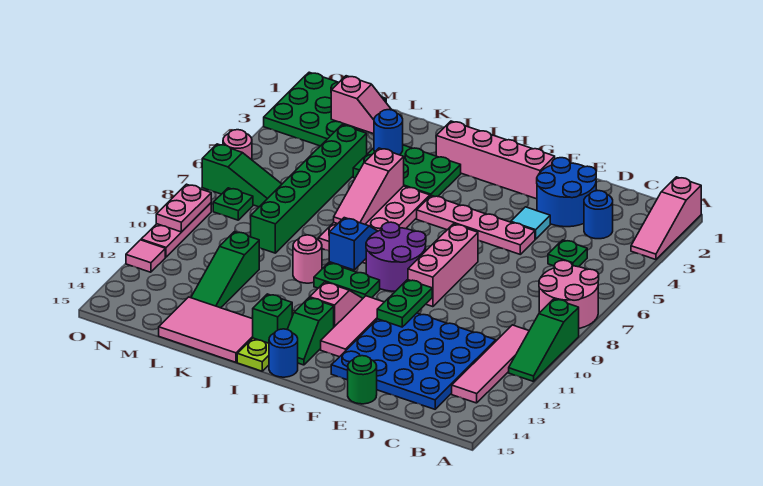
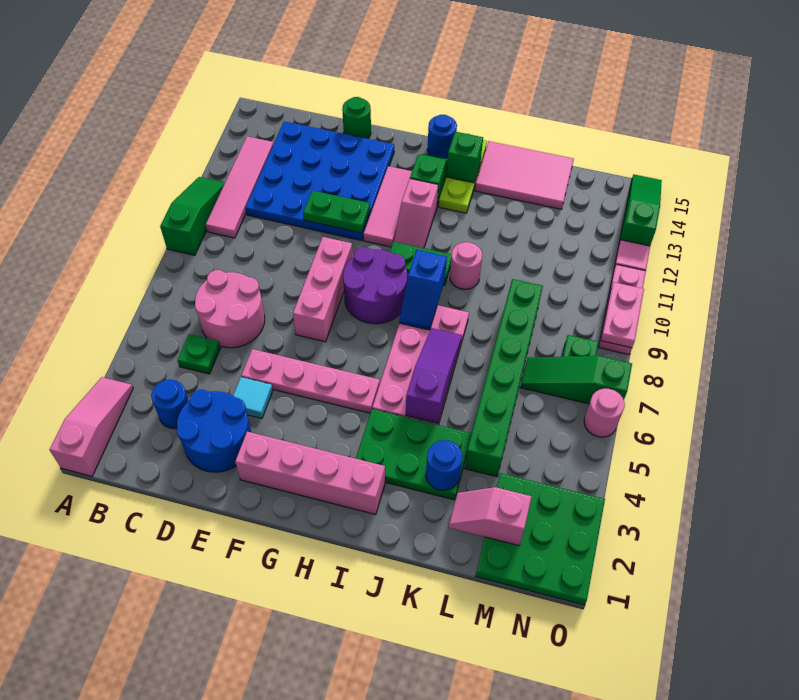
pink round brick A7:B8 level 1 -> pink round brick C6:D7 level 1
green plate F10:F11 level 2 -> green plate E11:F11 level 2
pink slope J5:J7 level 2 top 5 -> purple slope J5:J7 level 2 top 5
green slope L11:L13 level 1 top 11 -> green slope O13:O15 level 1 top 13

